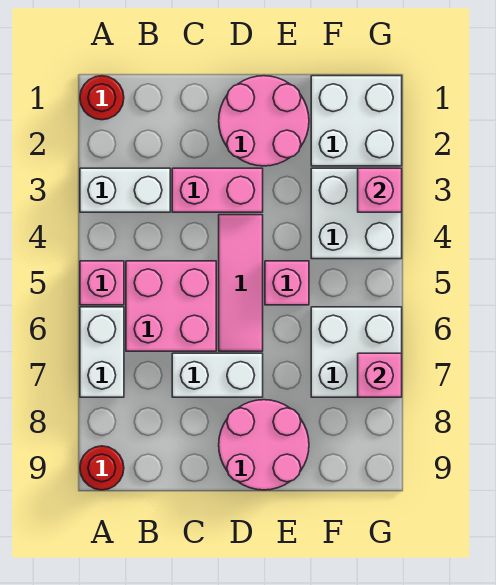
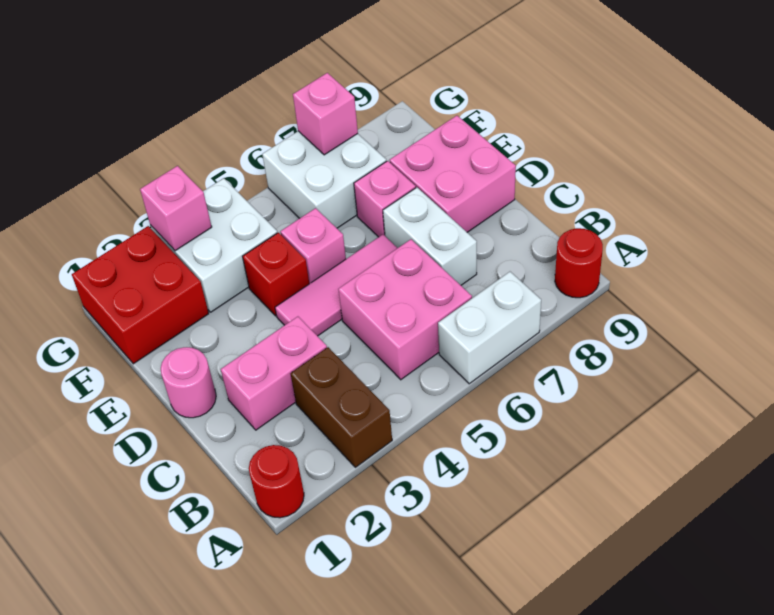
white brick A3:B3 level 1 -> brown brick A3:B3 level 1
pink brick A5 level 1 -> pink brick E7 level 1
pink brick C3:D3 level 1 -> pink brick C2:C3 level 1
pink round brick D1:E2 level 1 -> pink round brick D1 level 1
pink round brick D8:E9 level 1 -> pink brick D8:E9 level 1
none -> red brick E4 level 1
white brick F1:G2 level 1 -> red brick F1:G2 level 1

